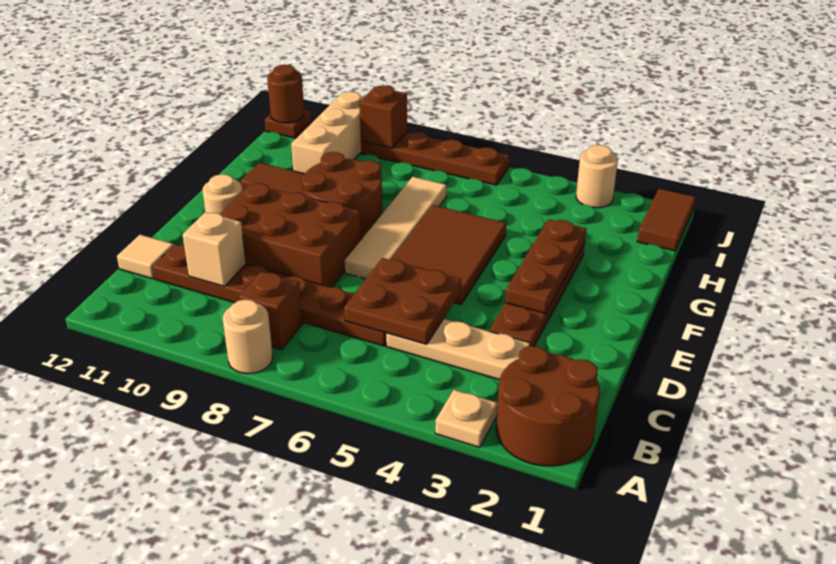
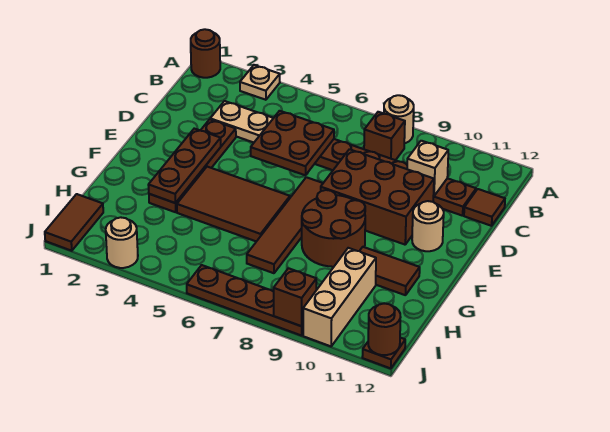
brown round brick A1:B2 level 1 -> brown round brick A1 level 1
tan tile C12 level 1 -> brown tile C12 level 1
brown tile E5:G6 level 1 -> brown tile F4:G6 level 1
tan tile E7:H7 level 1 -> brown tile E7:H7 level 1

